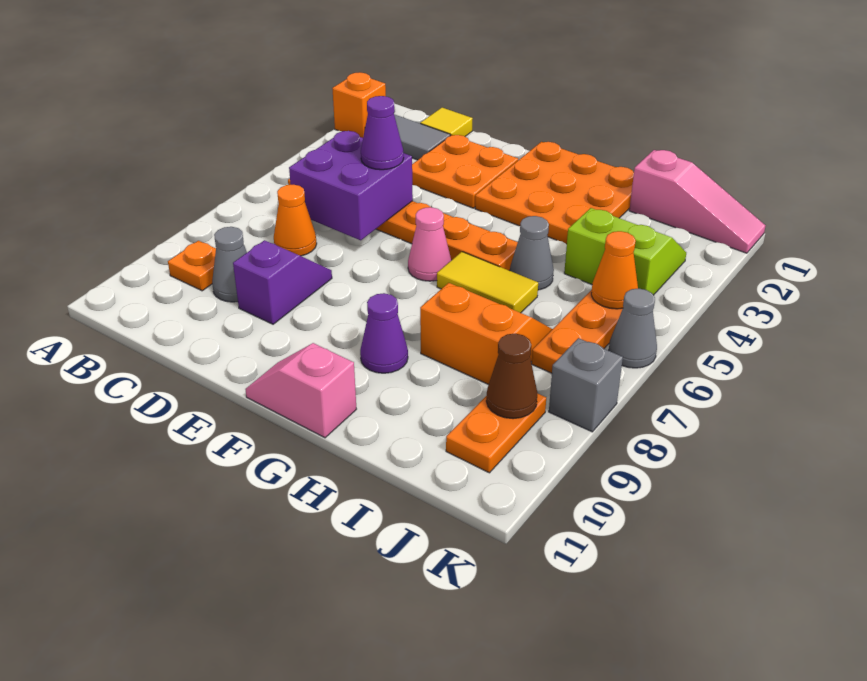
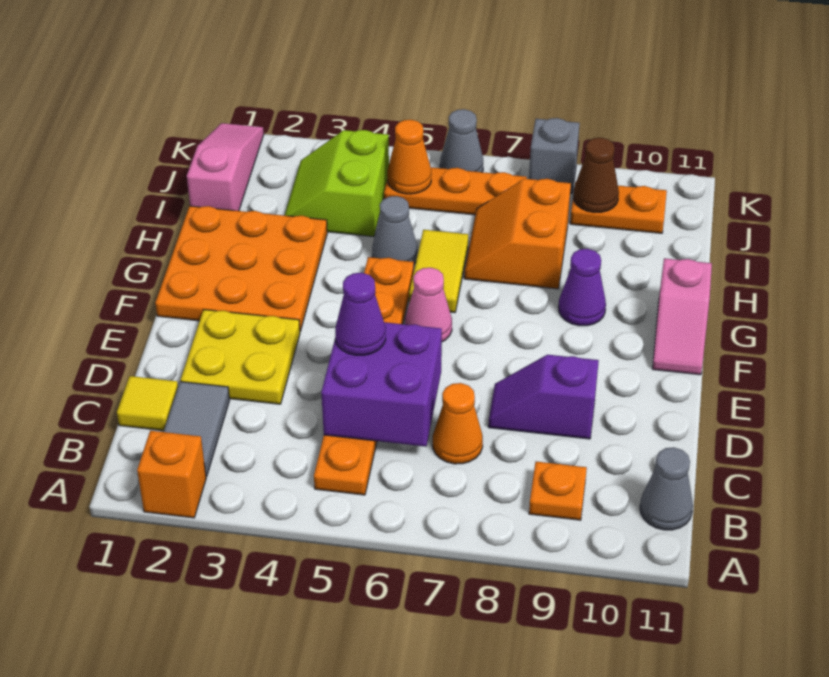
grey cone C9 level 1 -> grey cone B11 level 1
orange plate D2:E3 level 1 -> yellow plate D2:E3 level 1

